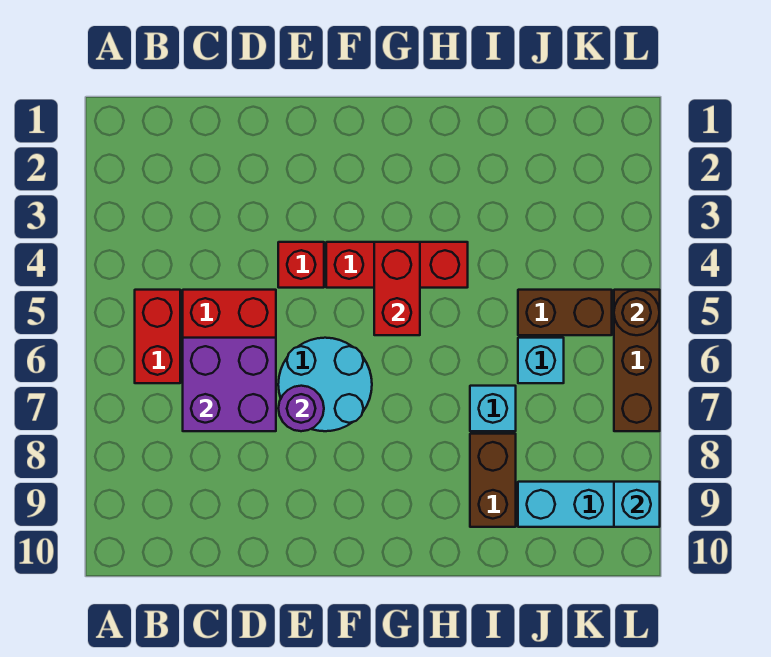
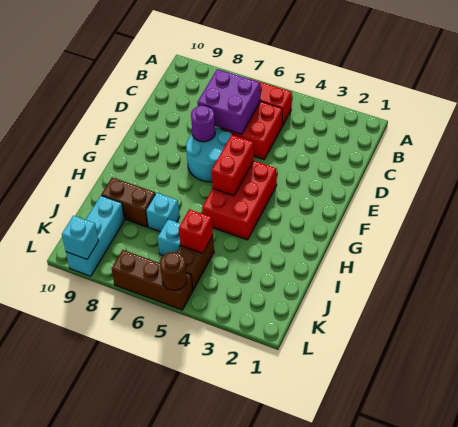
red brick E4 level 1 -> red brick J5 level 2
red brick F4:H4 level 1 -> red brick F4:H5 level 1
red brick G4:G5 level 2 -> red brick F5:G5 level 2

